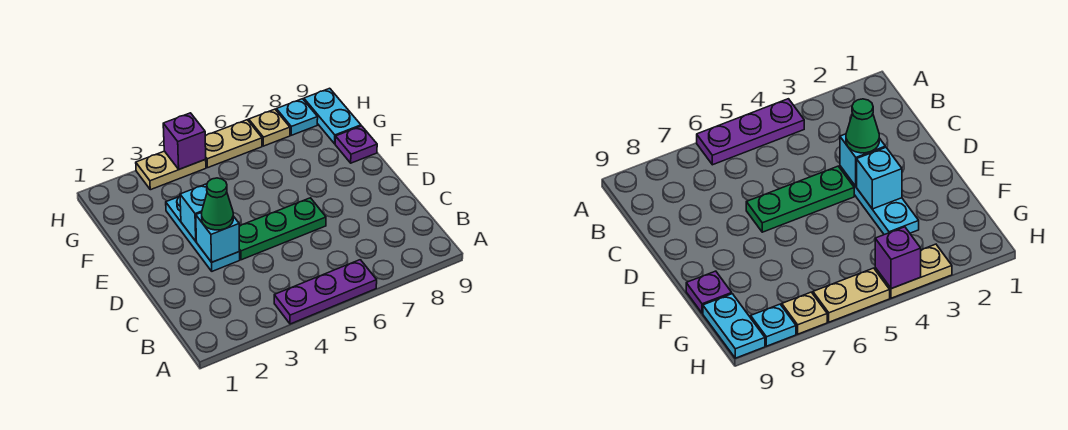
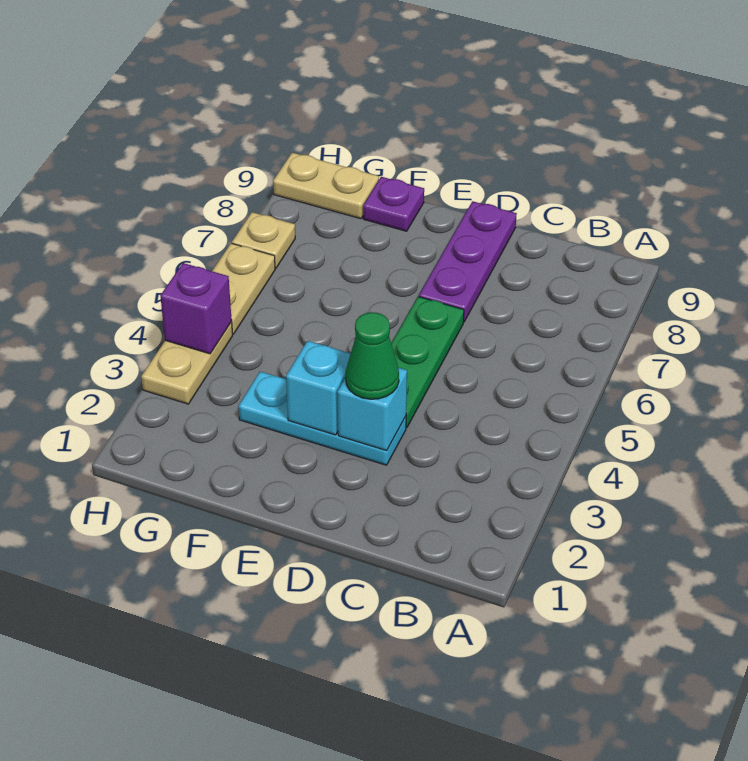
purple plate A4:A6 level 1 -> purple plate D7:D9 level 1
cyan plate G9:H9 level 1 -> tan plate G9:H9 level 1
cyan plate H8 level 1 -> none

